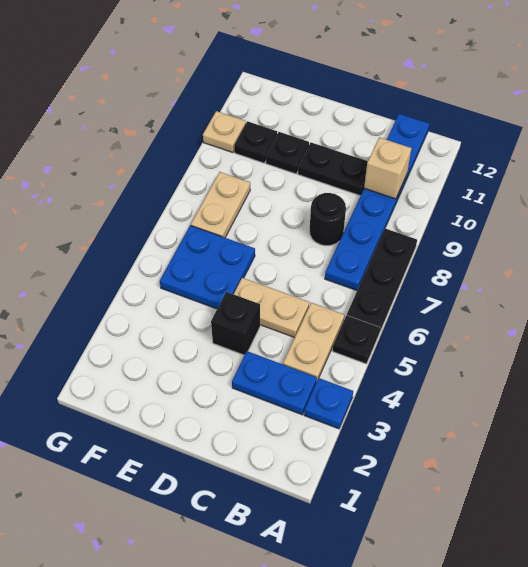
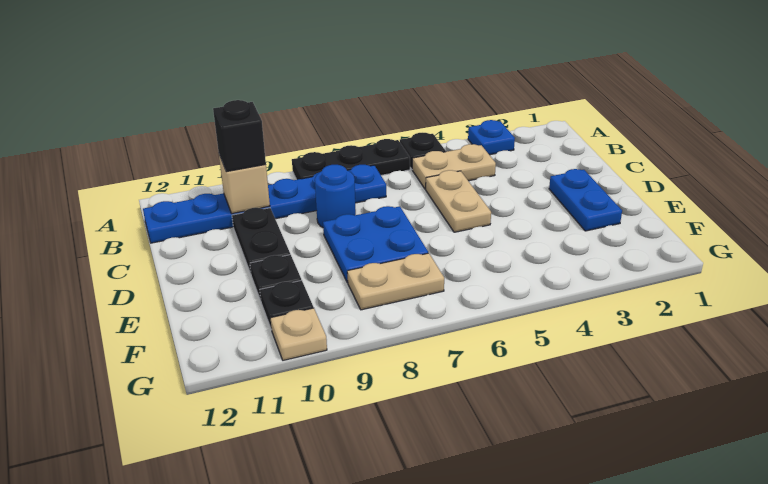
blue plate B3:C3 level 1 -> blue plate D2:E2 level 1
black round brick C8 level 1 -> blue round brick C8 level 1
black brick D4 level 1 -> black brick B10 level 3
blue plate E5:F6 level 1 -> blue plate D7:E8 level 1

